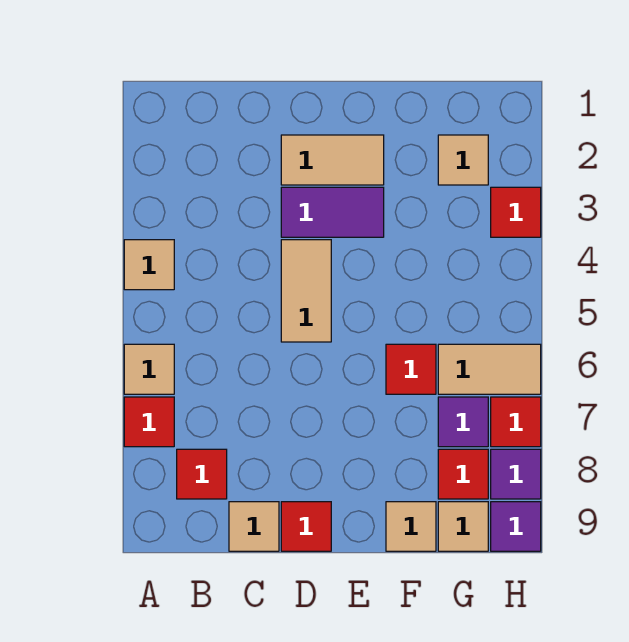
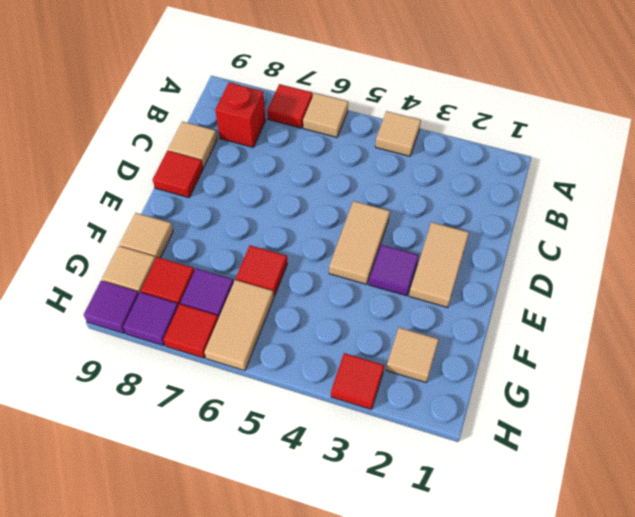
red tile B8 level 1 -> red brick B8 level 1
purple tile D3:E3 level 1 -> purple tile E3 level 1
tan tile D4:D5 level 1 -> tan tile D4:E4 level 1

